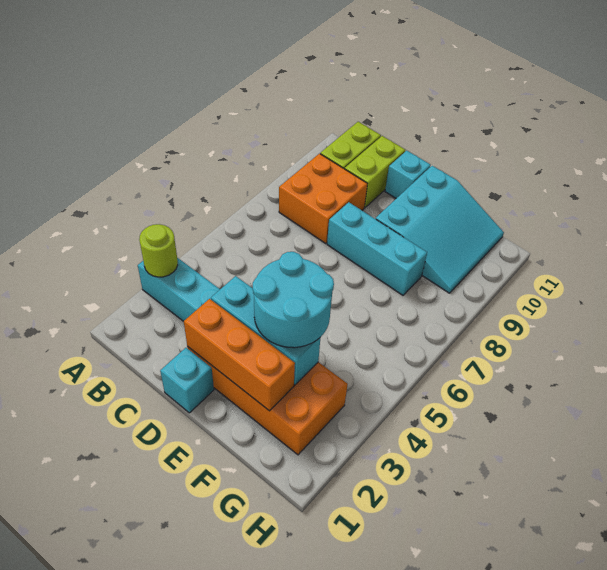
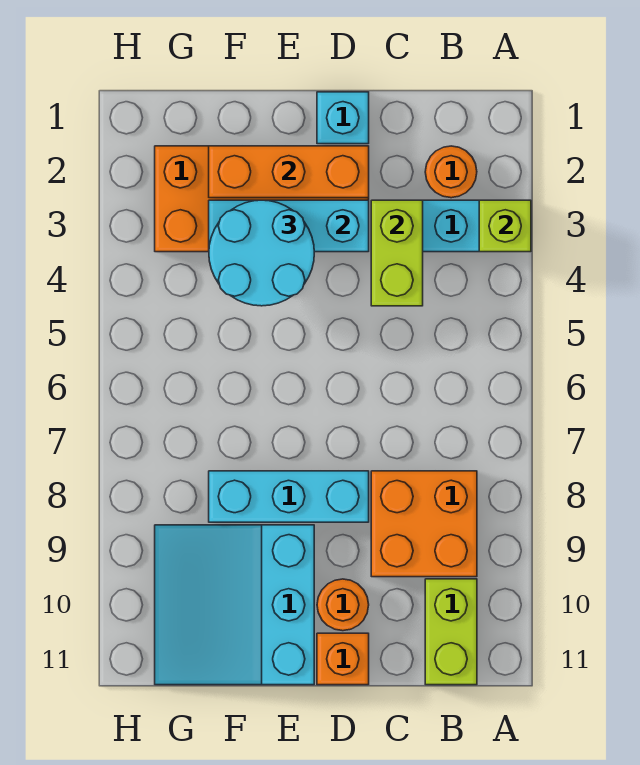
lime round brick A3 level 2 -> lime brick A3 level 2
none -> orange round brick B2 level 1
lime brick C10:C11 level 1 -> lime brick C3:C4 level 2
none -> orange round brick D10 level 1
cyan brick D11 level 1 -> orange brick D11 level 1

